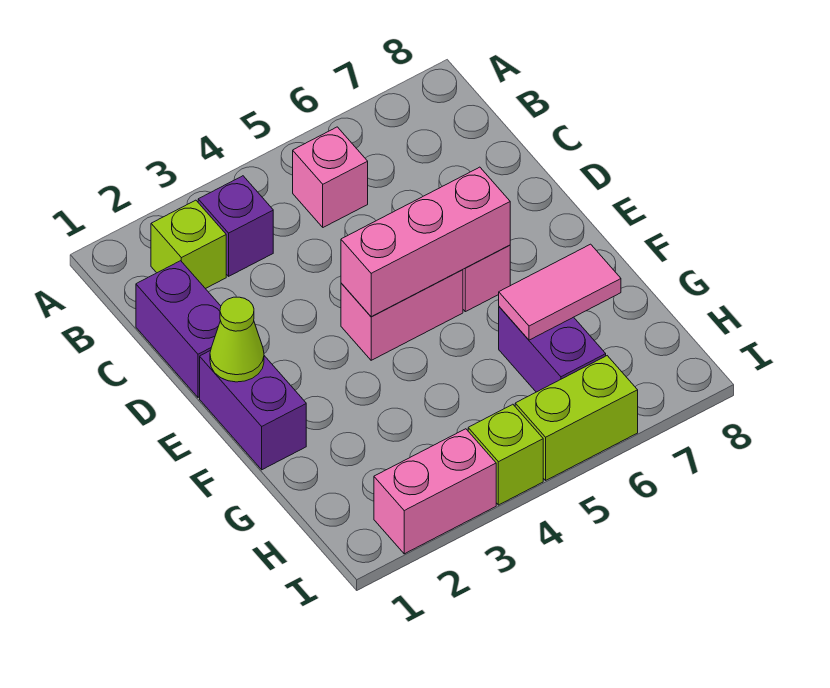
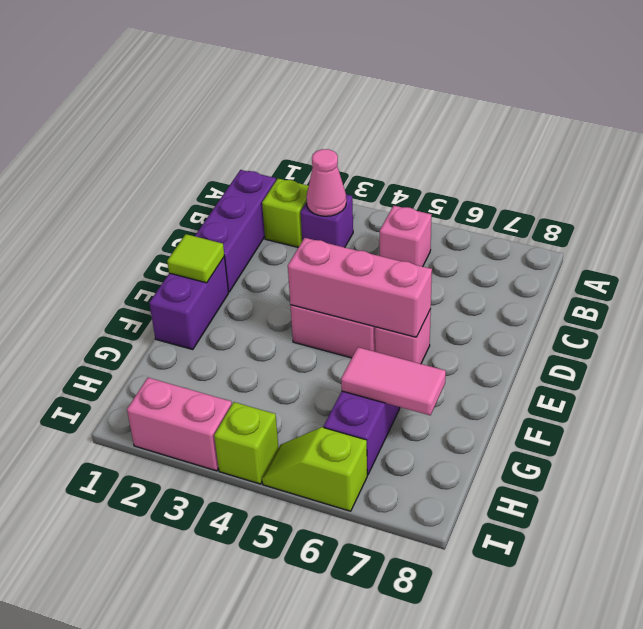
none -> pink cone B3 level 2
purple brick C1:D1 level 1 -> purple brick B1:D1 level 1
lime cone E1 level 2 -> lime tile E1 level 2
lime brick I5:I6 level 1 -> lime slope I5:I6 level 1 top 6

